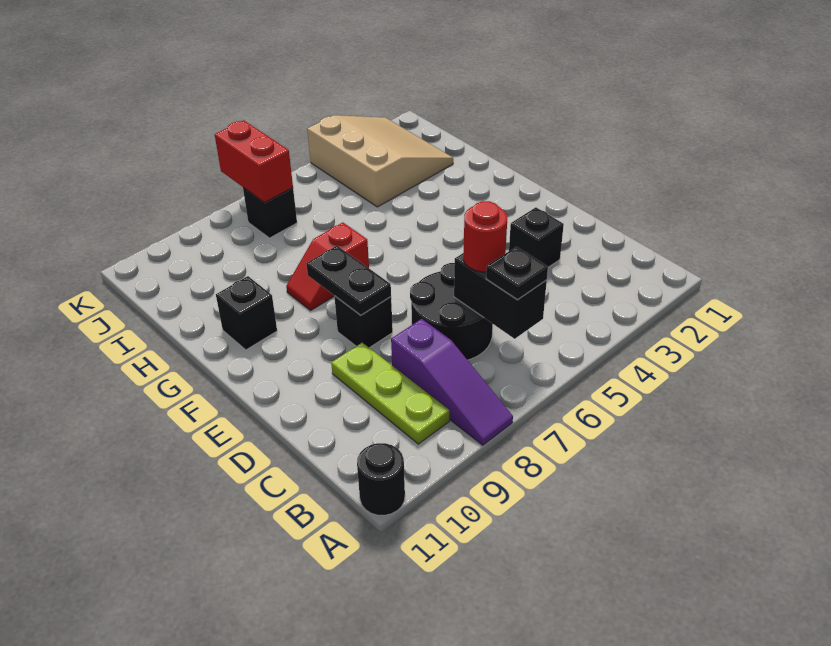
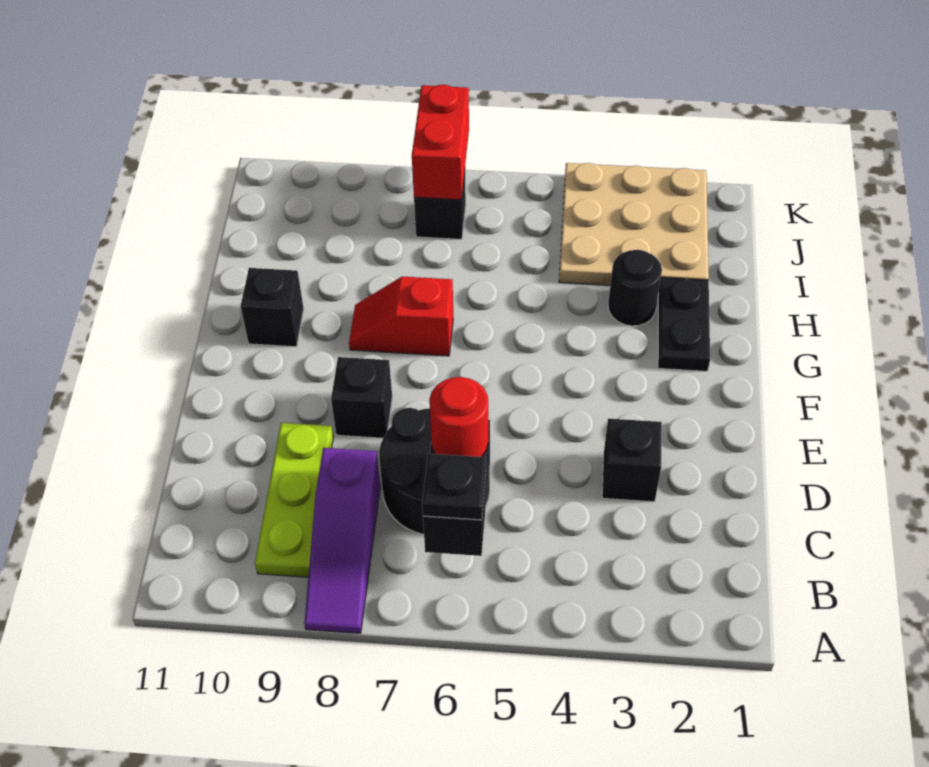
black round brick A11 level 1 -> black round brick H3 level 1
black plate E8:F8 level 2 -> black plate G2:H2 level 1
tan slope I2:K4 level 1 top 4 -> tan plate I2:K4 level 1

